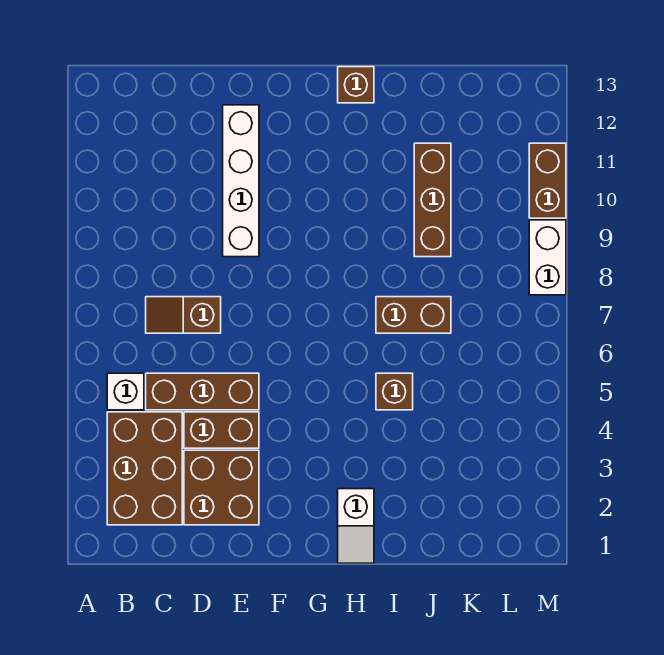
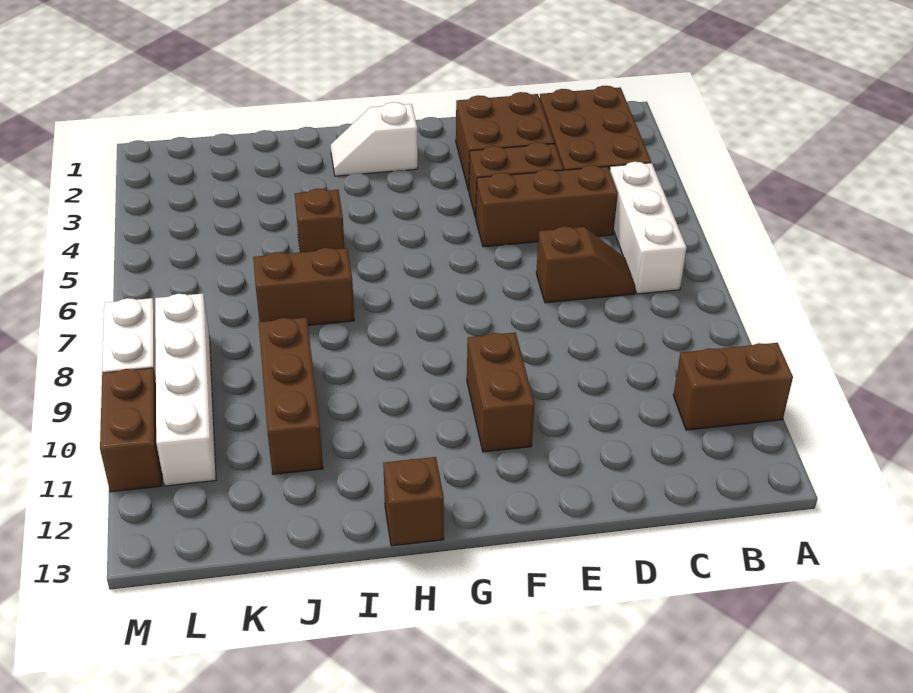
none -> brown brick A11:B11 level 1
white brick B5 level 1 -> white brick B5:B7 level 1
white brick E9:E12 level 1 -> white brick L8:L11 level 1
none -> brown brick F10:F11 level 1
white slope H1:H2 level 1 top 2 -> white slope G2:H2 level 1 top G

